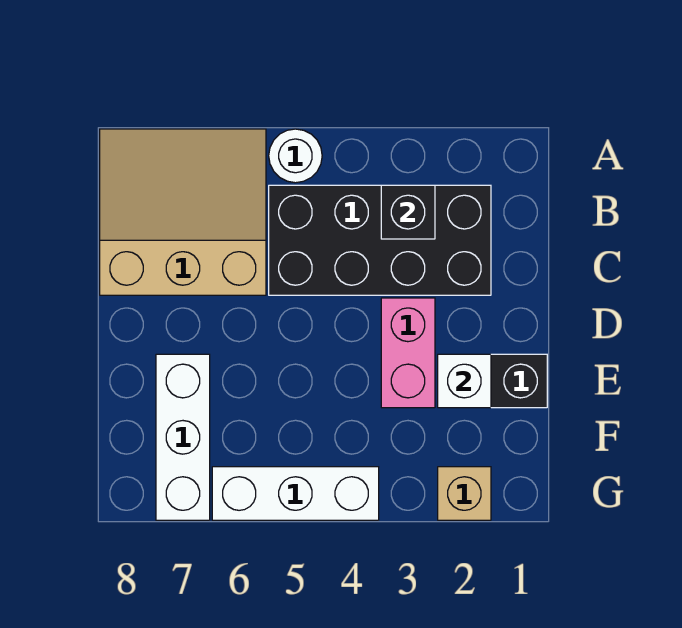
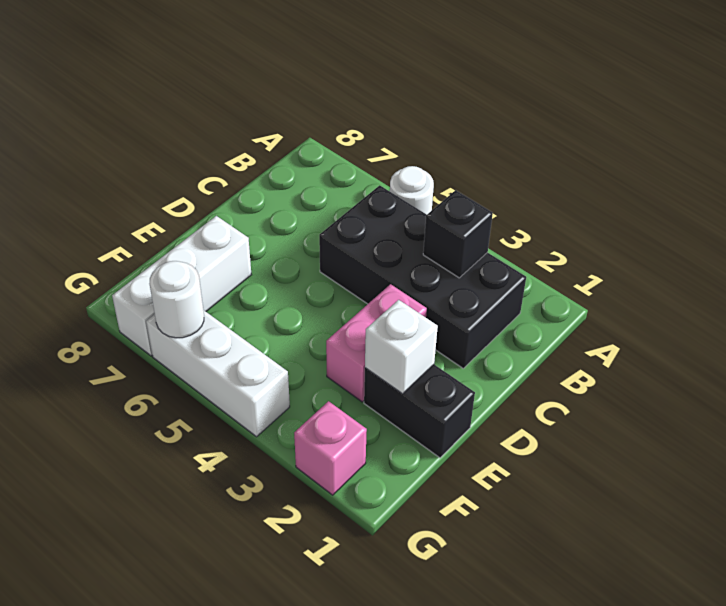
tan slope A6:C8 level 1 top C -> none
tan brick G2 level 1 -> pink brick G2 level 1
none -> white round brick G6 level 2

